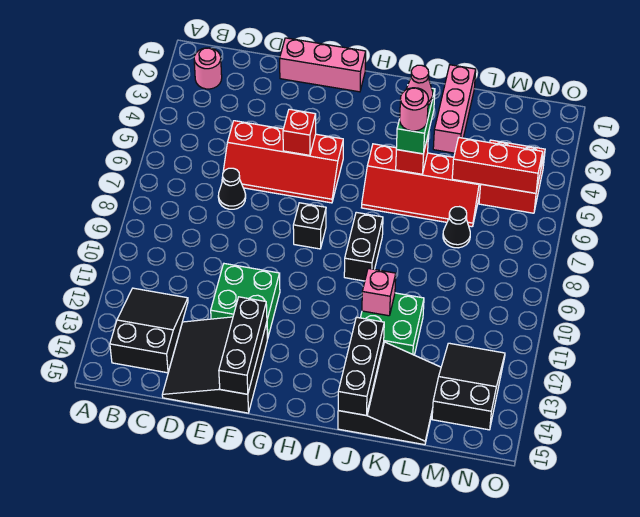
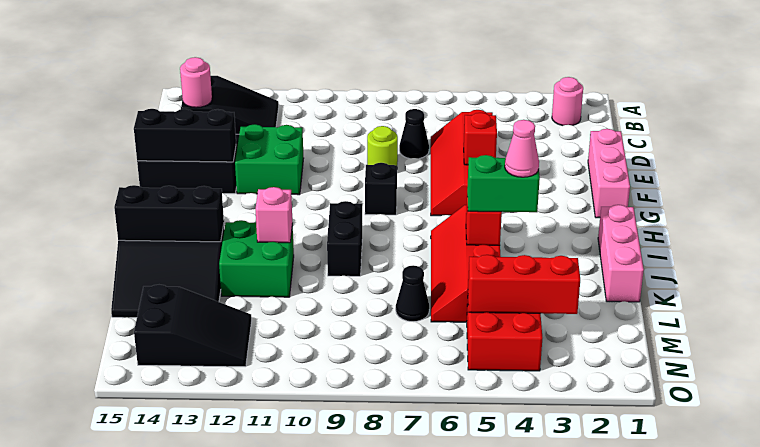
none -> lime round brick E8 level 1
black brick I8:I9 level 1 -> black brick I9:J9 level 1
pink round brick J5 level 4 -> pink round brick C14 level 2
pink brick K1:K3 level 1 -> pink brick I1:K1 level 1
red brick L5:N5 level 2 -> red brick M3:M5 level 2

